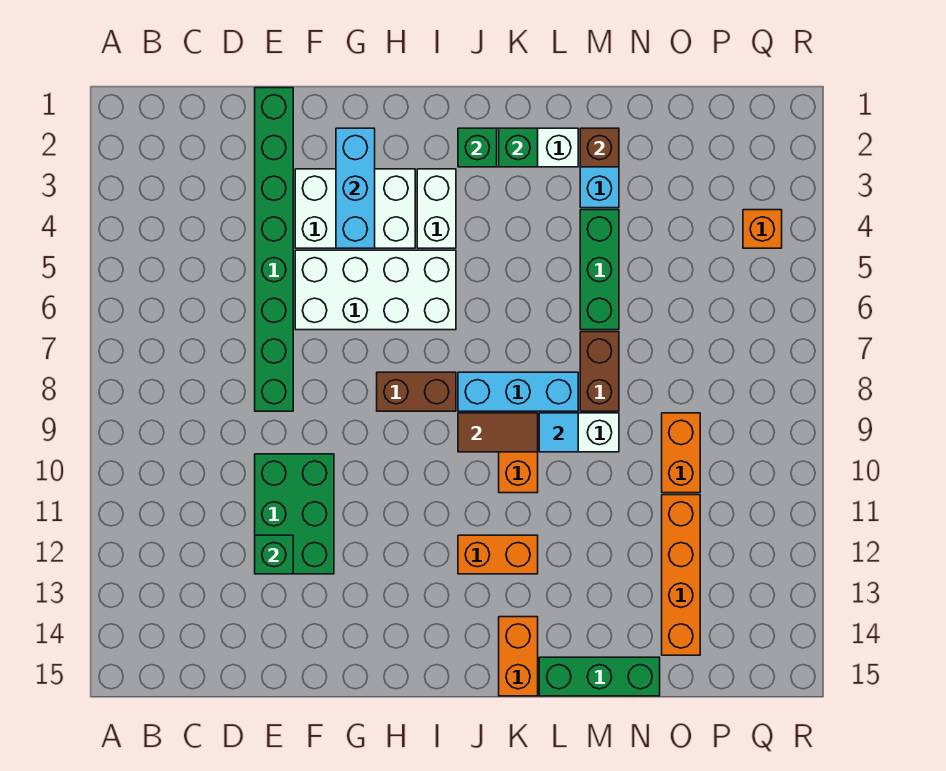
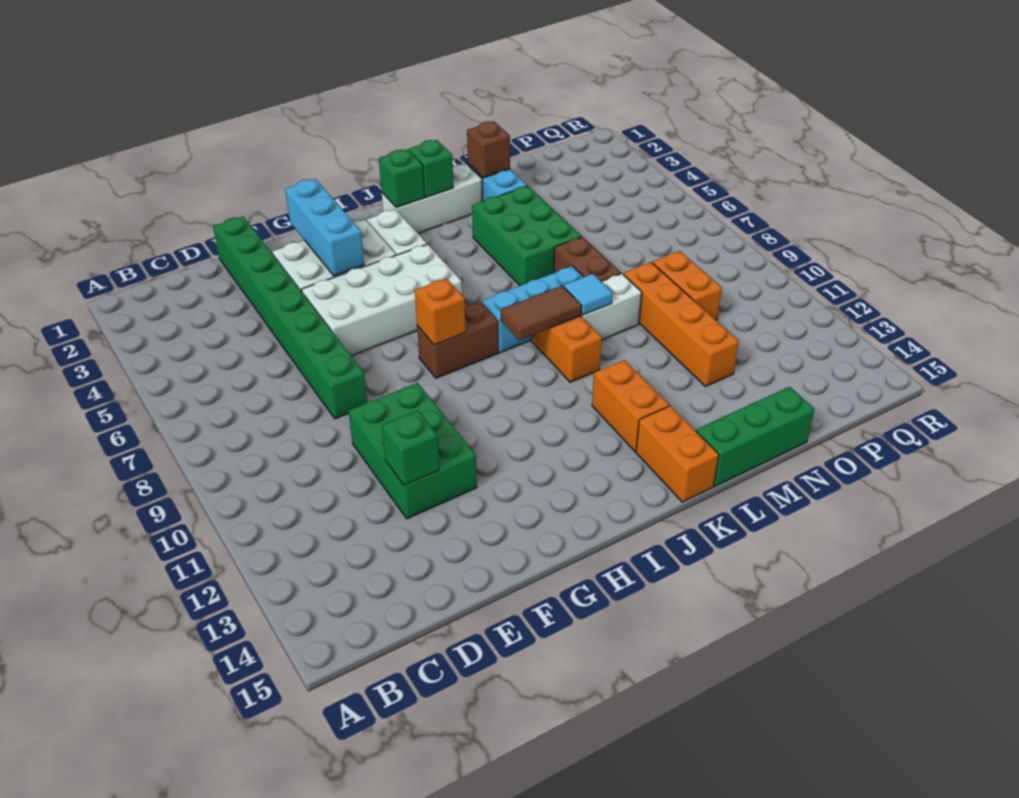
orange brick J12:K12 level 1 -> orange brick K12:K13 level 1
green brick M4:M6 level 1 -> green brick L4:M6 level 1
orange brick O11:O14 level 1 -> orange brick N9:N12 level 1
orange brick Q4 level 1 -> orange brick H8 level 2

